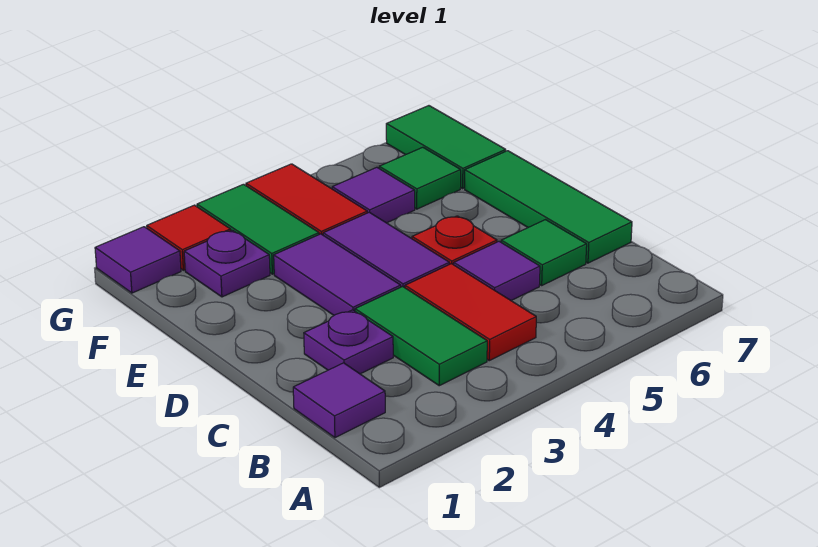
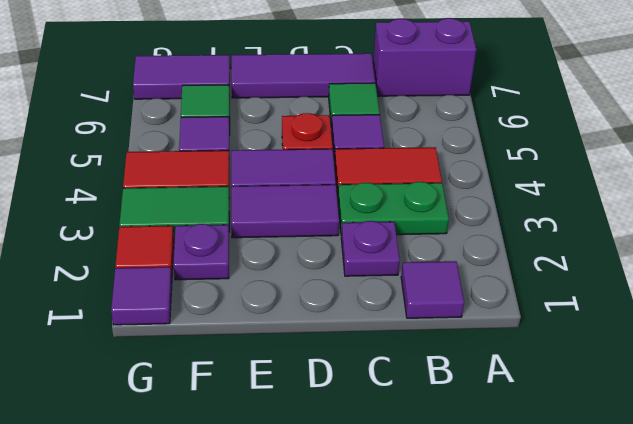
none -> purple brick A7:B7 level 1
green tile B3:C3 level 1 -> green plate B3:C3 level 1
green tile C7:E7 level 1 -> purple tile C7:E7 level 1
green tile F7:G7 level 1 -> purple tile F7:G7 level 1

